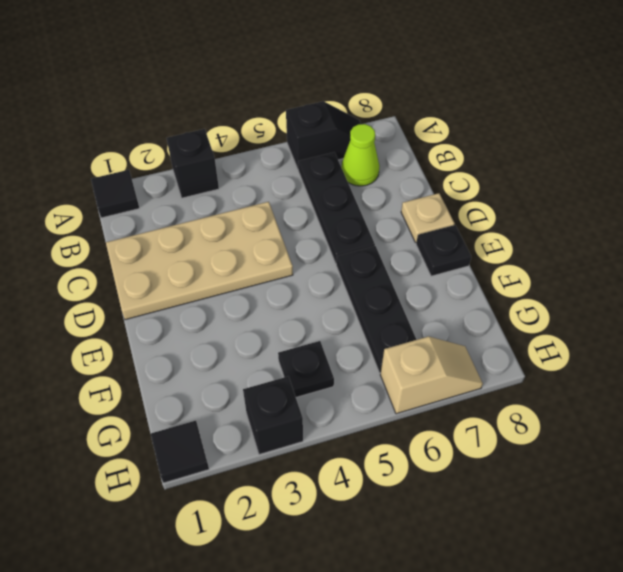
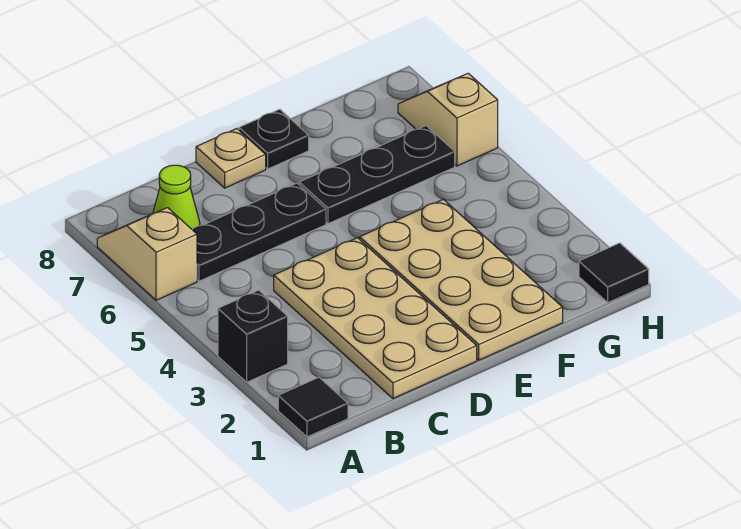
black slope A6:A7 level 1 top 6 -> tan slope A6:A7 level 1 top 6
none -> tan plate E1:F4 level 1
black plate G4 level 1 -> none
black brick H3 level 1 -> none

